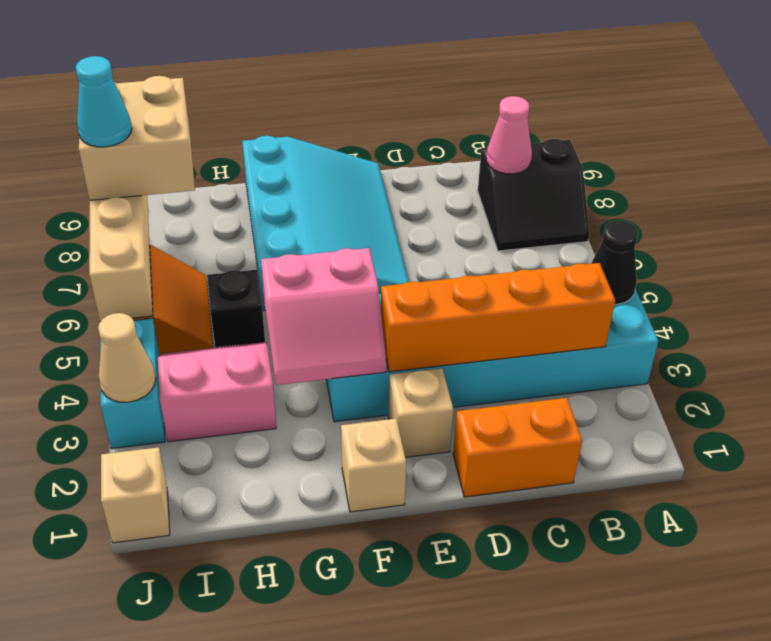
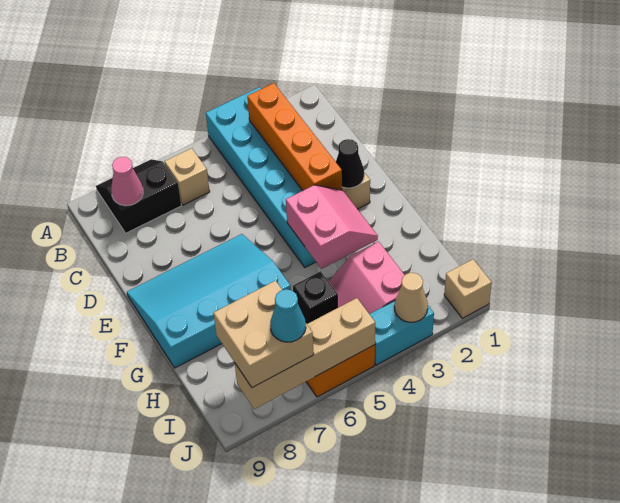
black cone A4 level 2 -> black cone E2 level 2
black slope A7:B8 level 1 top 8 -> black slope A7:B8 level 1 top B
orange brick C1:D1 level 1 -> none
tan brick F1 level 1 -> tan brick B6 level 1

